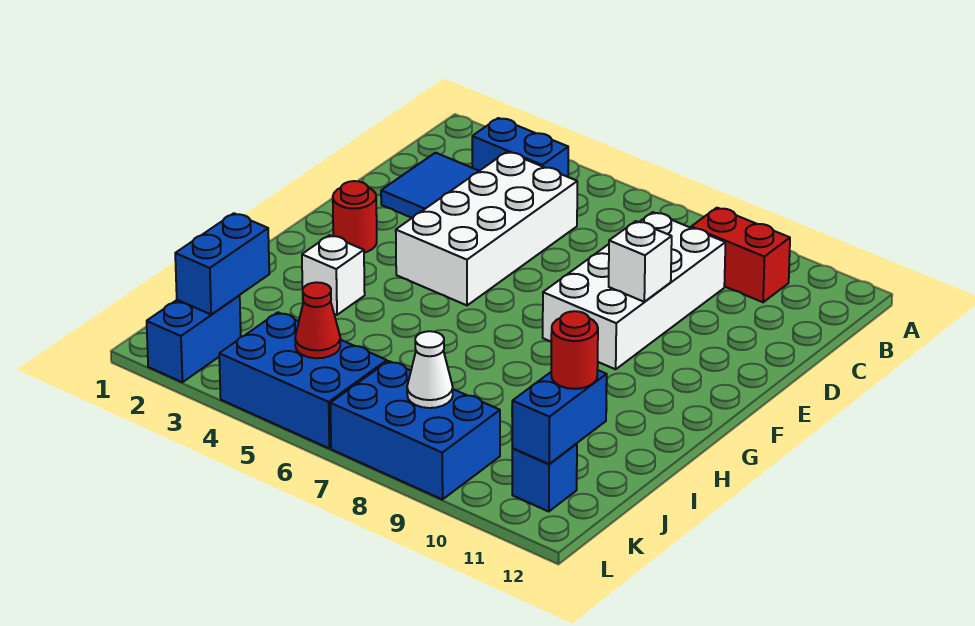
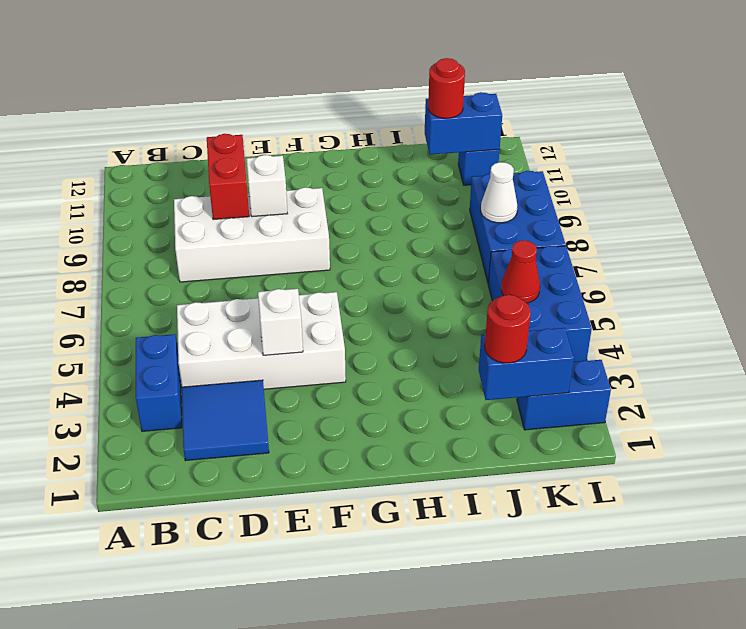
red brick B9:B10 level 1 -> red brick D9:D10 level 2
red round brick F2 level 1 -> red round brick J2 level 3
white brick H3 level 1 -> white brick E4 level 2

